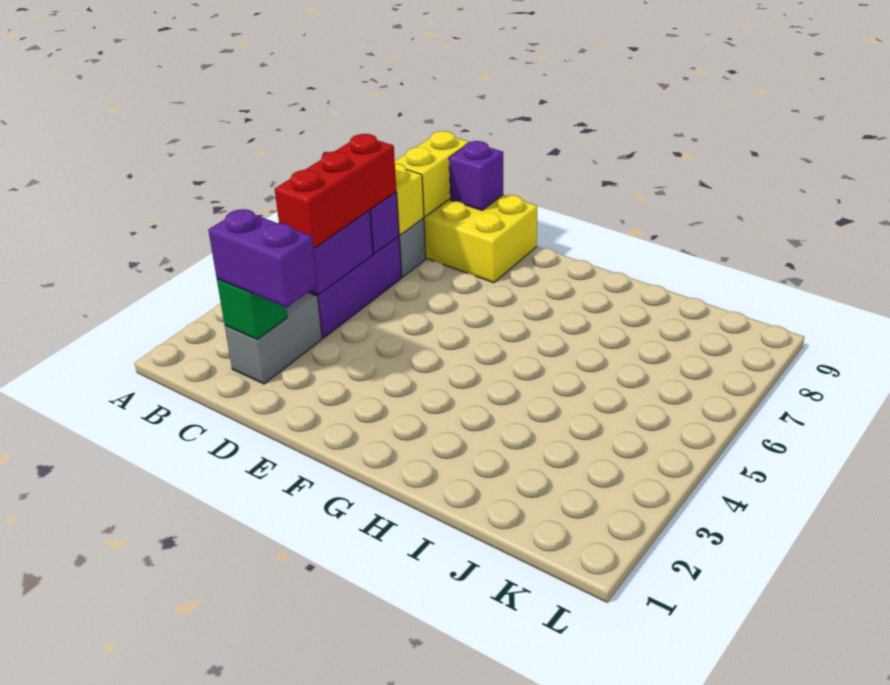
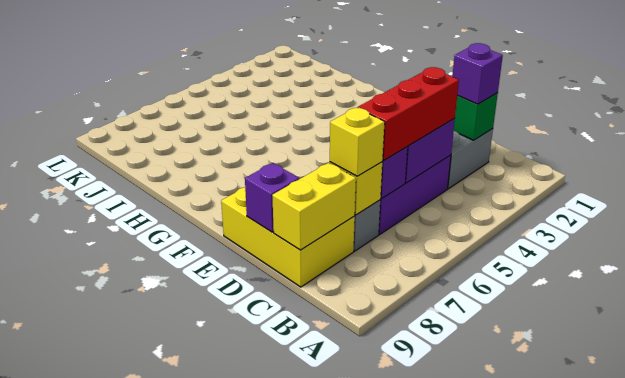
purple brick C2:D2 level 3 -> purple brick C2 level 3
none -> yellow brick C7 level 3

